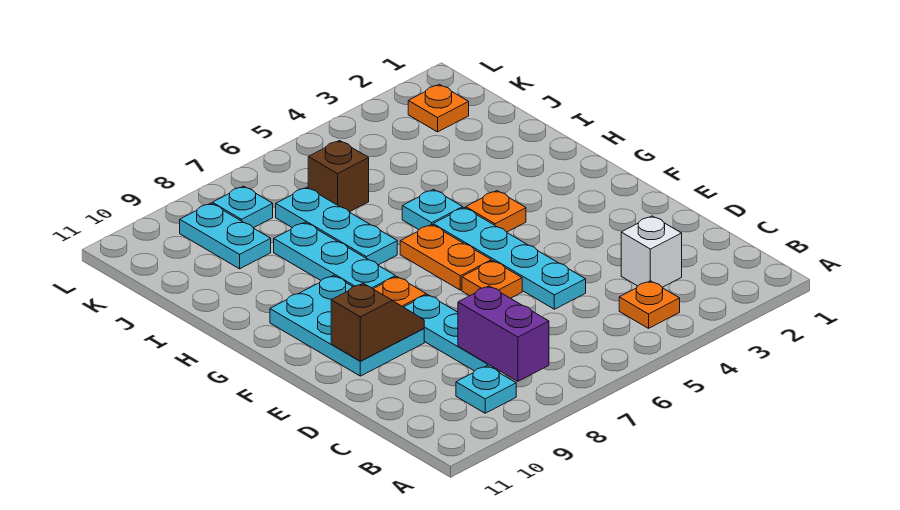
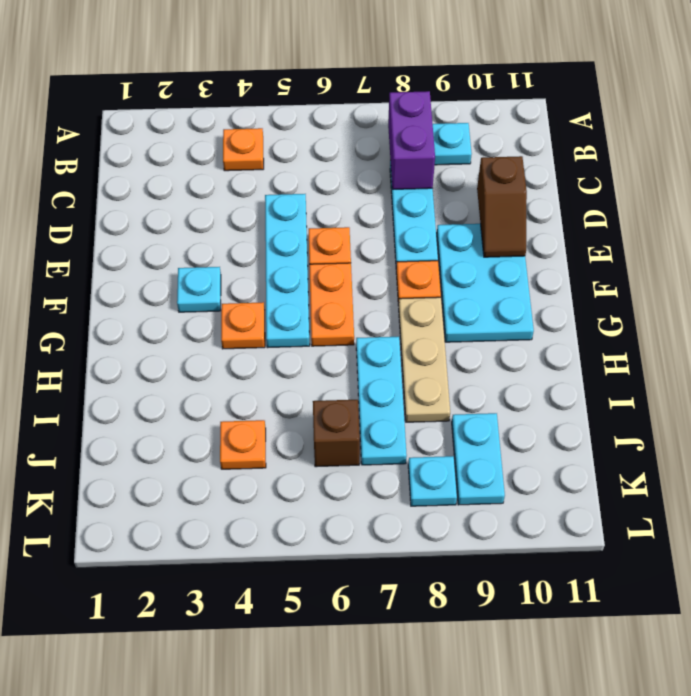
white brick C3 level 1 -> none
brown slope E9:E10 level 2 top 10 -> brown slope D10:E10 level 2 top D
cyan plate G8:I8 level 1 -> tan plate G8:I8 level 1
cyan plate H5 level 1 -> cyan plate F3 level 1
orange plate K2 level 1 -> orange plate J4 level 1

